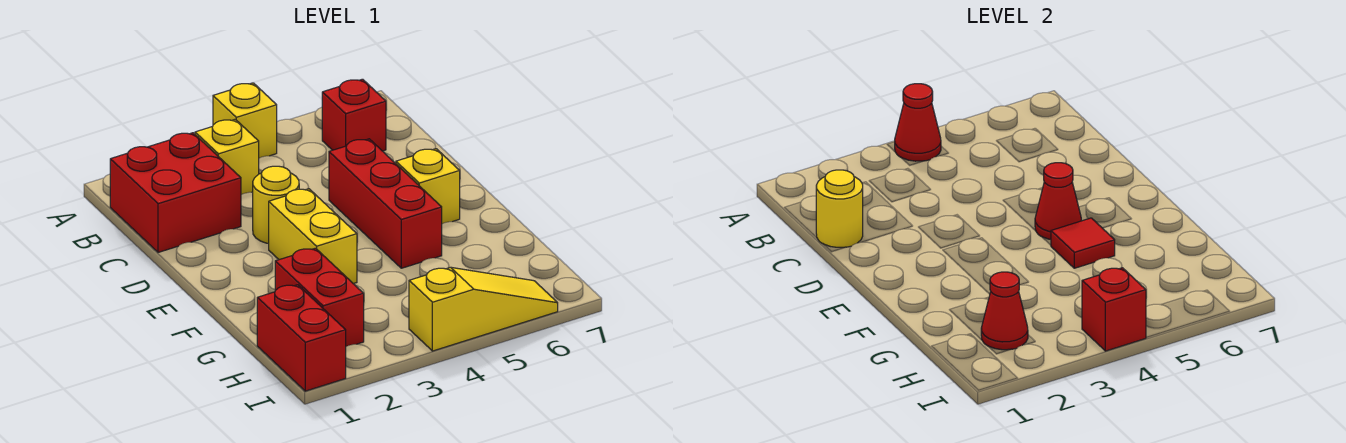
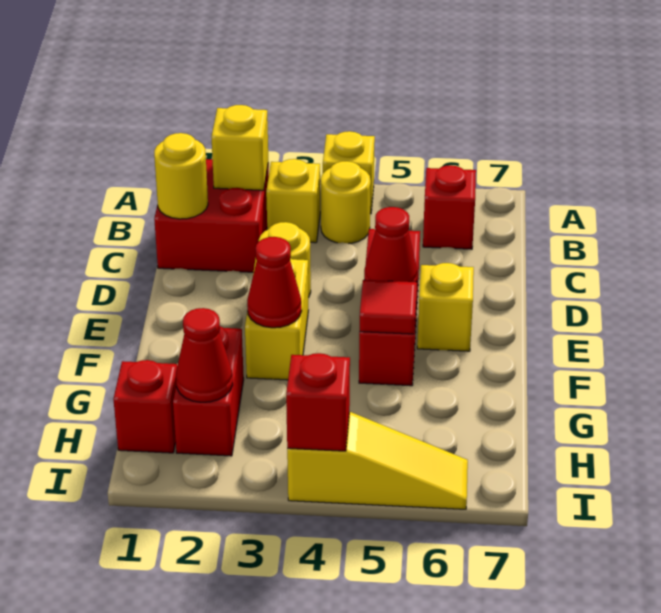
red cone A4 level 2 -> red cone F3 level 2
none -> yellow brick B2 level 2
none -> yellow round brick B4 level 1
red brick H1:I1 level 1 -> red brick H1 level 1

